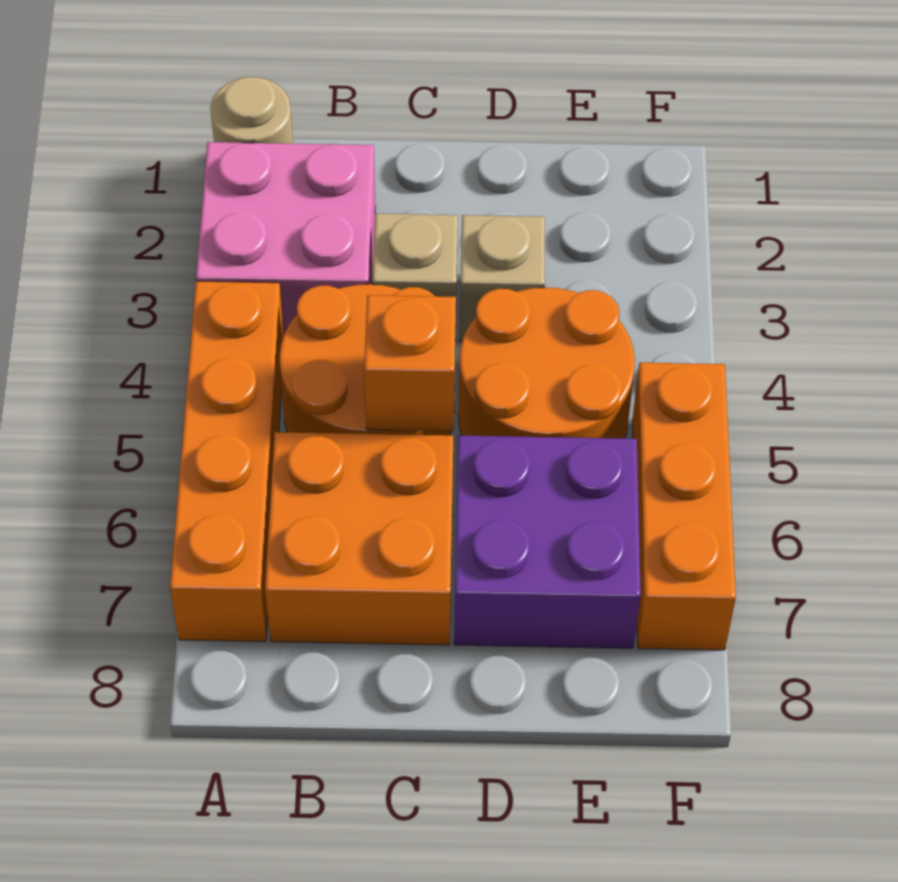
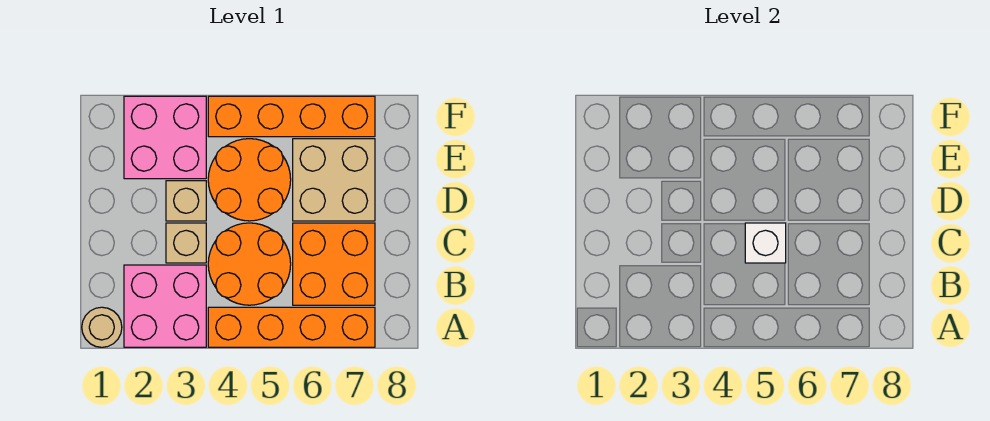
orange brick C5 level 2 -> white brick C5 level 2
purple brick D6:E7 level 1 -> tan brick D6:E7 level 1
none -> pink brick E2:F3 level 1
orange brick F5:F7 level 1 -> orange brick F4:F7 level 1

